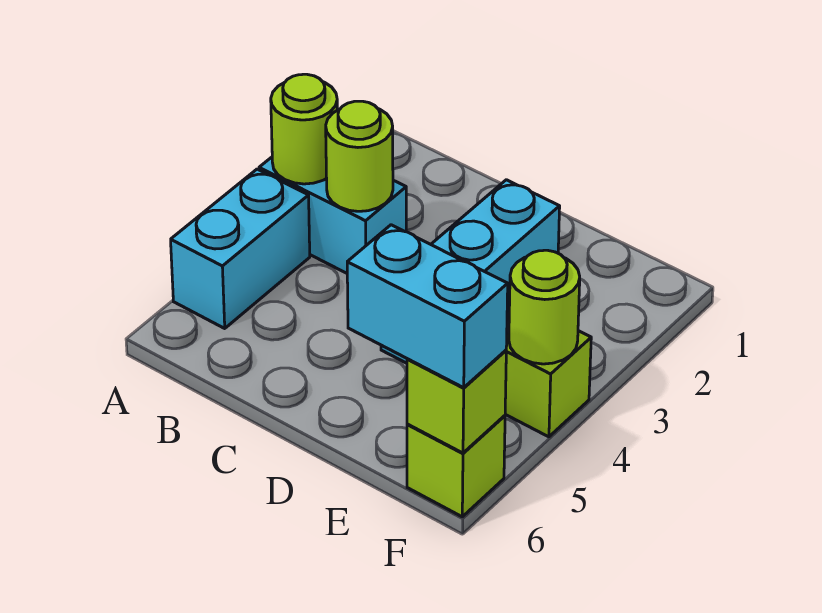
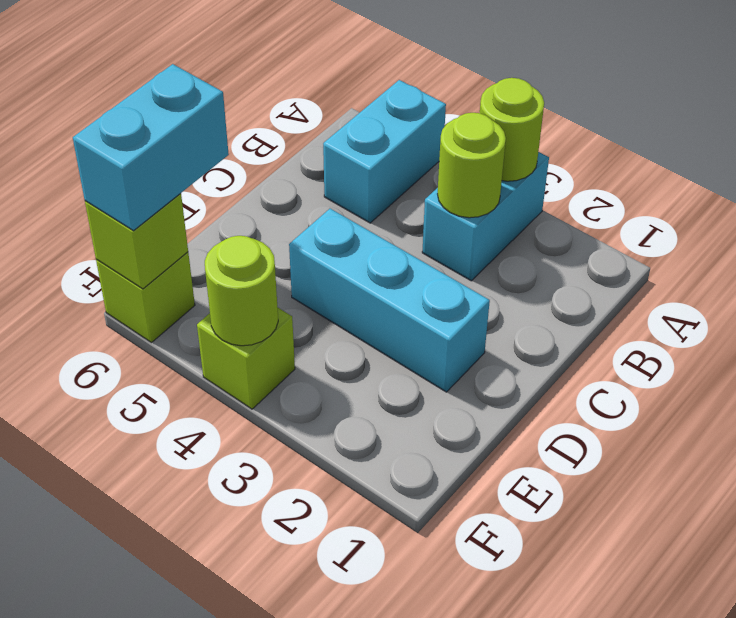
cyan brick A4:A5 level 1 -> cyan brick A5:B5 level 1

